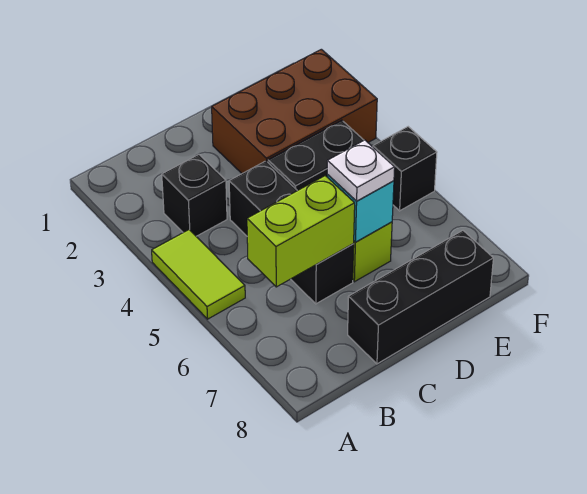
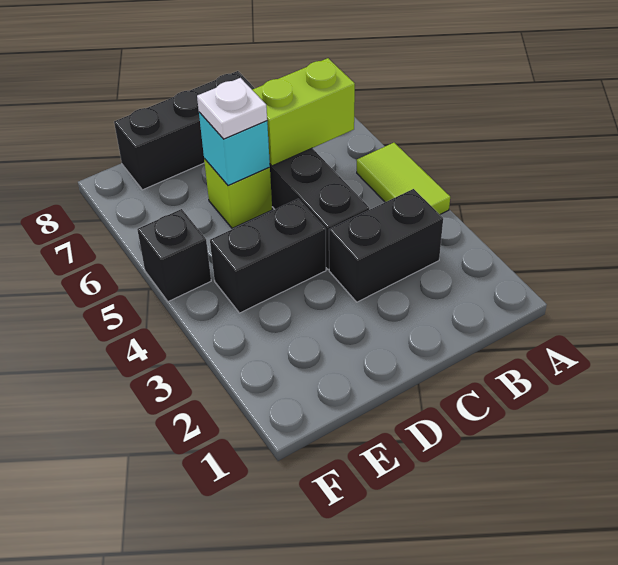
black brick B3 level 1 -> black brick B3:C3 level 1
brown brick D2:F3 level 1 -> none

